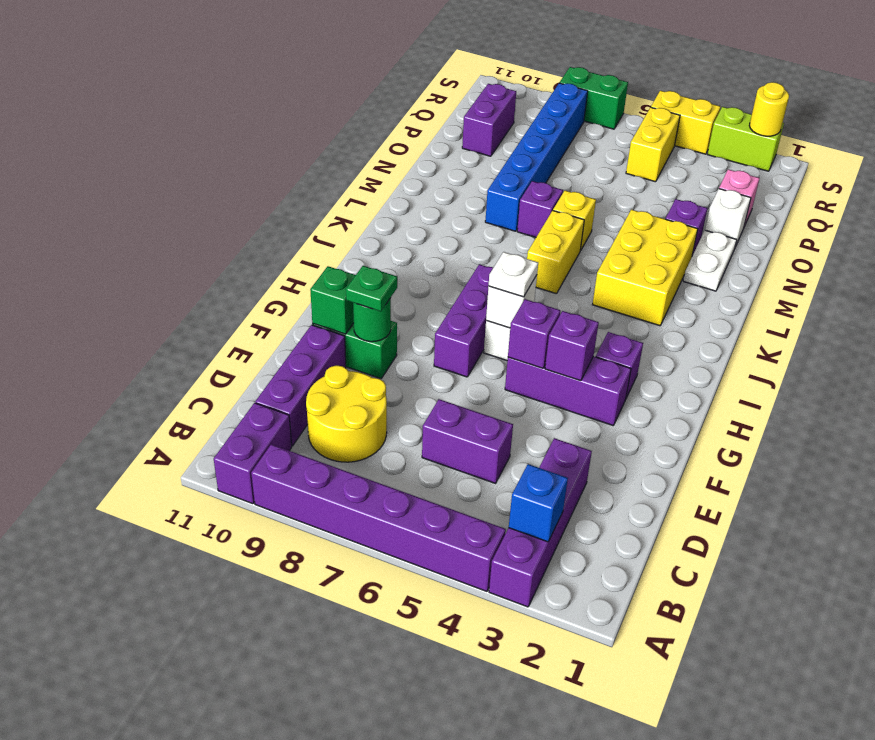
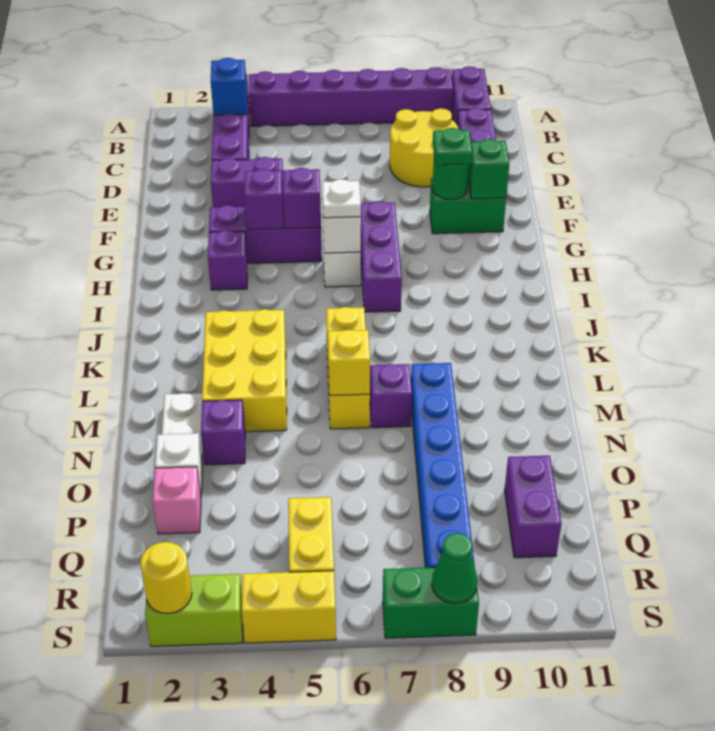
purple brick D5:D6 level 1 -> purple brick E3:E4 level 1
none -> yellow brick M6 level 2
none -> green cone S8 level 2

